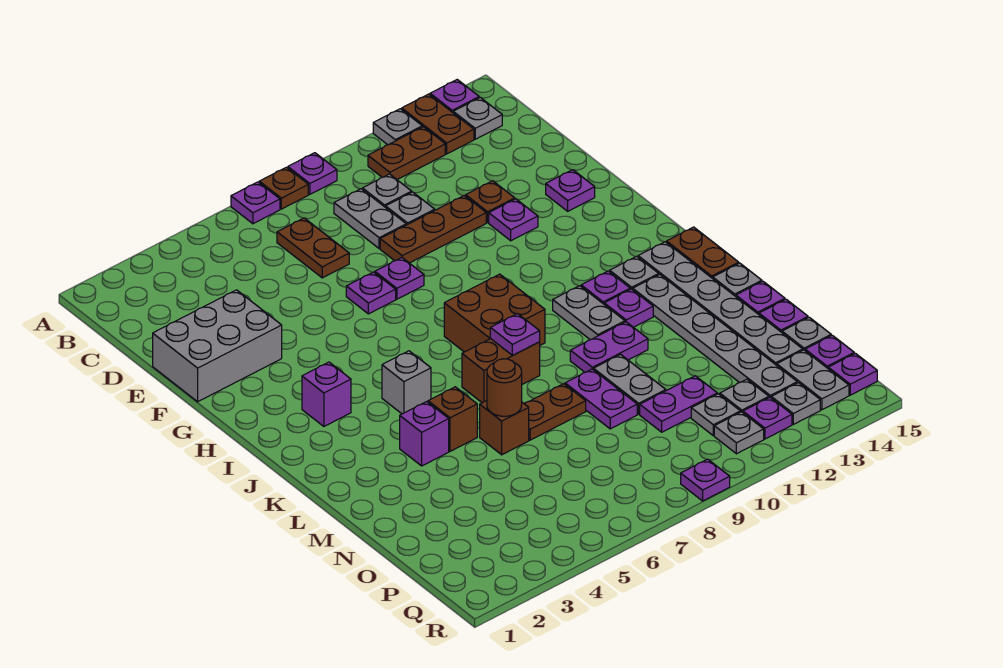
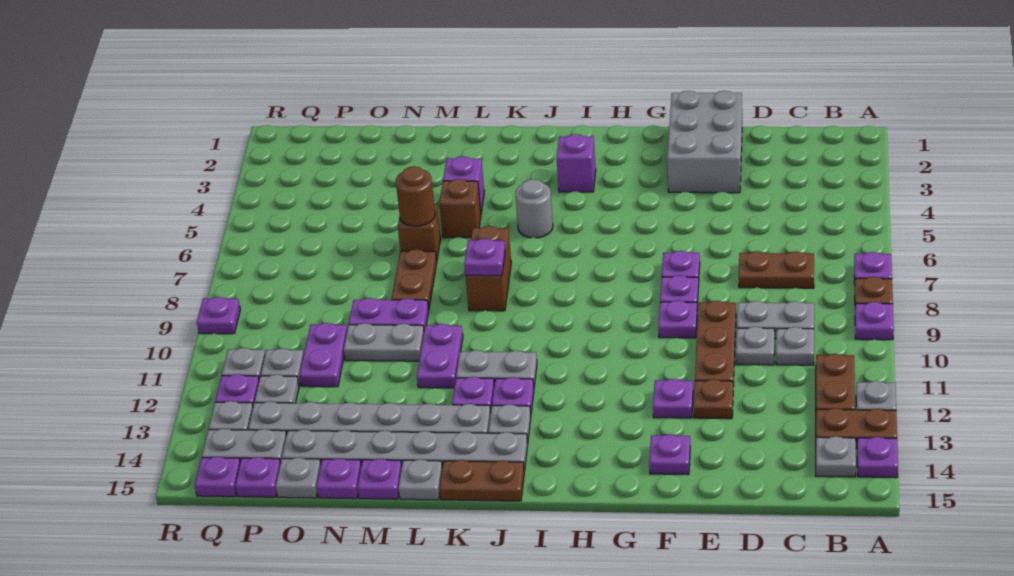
none -> purple plate F9 level 1
brown brick I8:J9 level 1 -> none
grey brick J5 level 1 -> grey round brick J5 level 1

